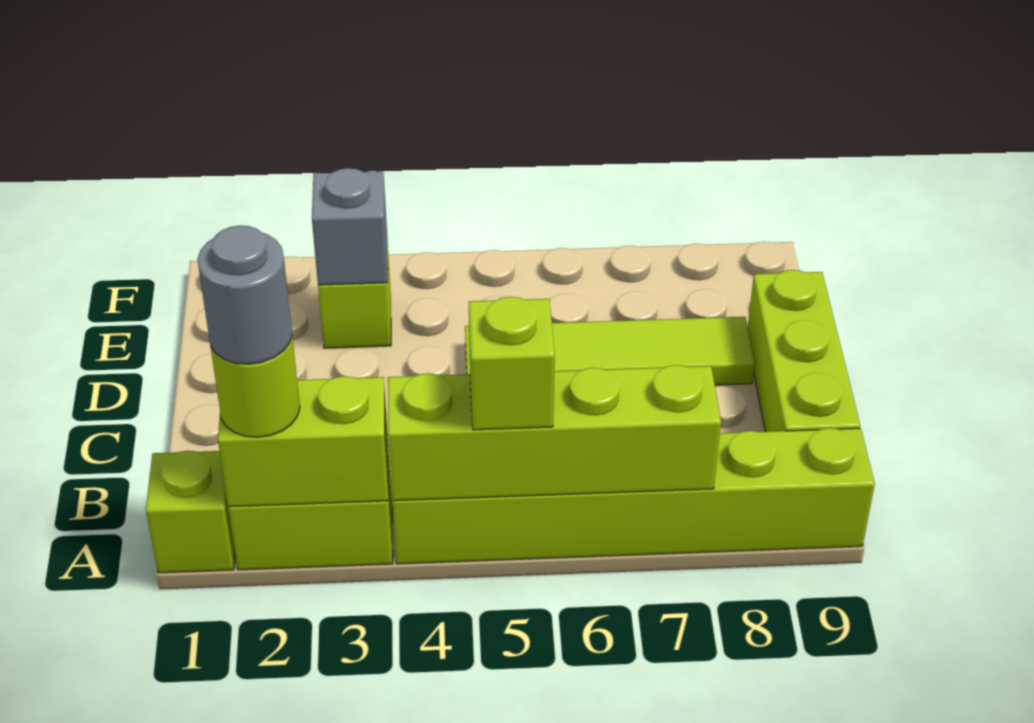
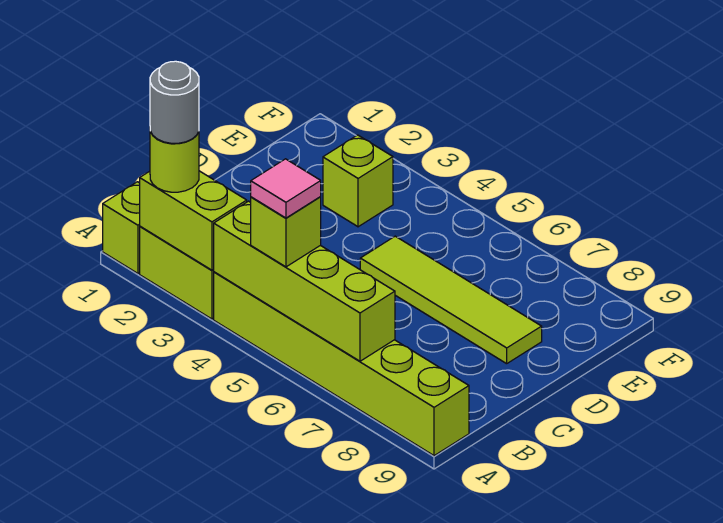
none -> pink tile A5 level 4
lime brick B9:D9 level 1 -> none
grey brick E3 level 2 -> none

